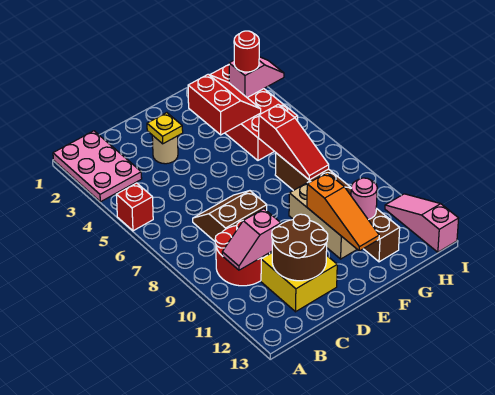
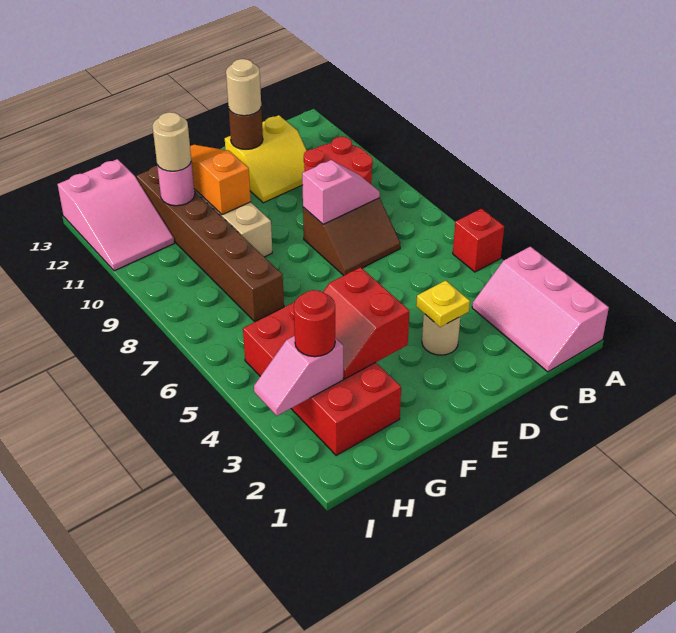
pink plate A1:B3 level 1 -> pink slope A1:B3 level 1 top A
pink slope B10:C10 level 2 top C -> pink slope C8:D8 level 2 top D
yellow brick C11:D12 level 1 -> yellow slope C11:D12 level 1 top 12
brown round brick C11:D12 level 2 -> brown round brick D12 level 2
none -> tan round brick D12 level 3
red slope G6:G8 level 2 top 6 -> none
none -> tan round brick G11 level 3
pink slope I11:I13 level 1 top 13 -> pink slope H11:I13 level 1 top 13

